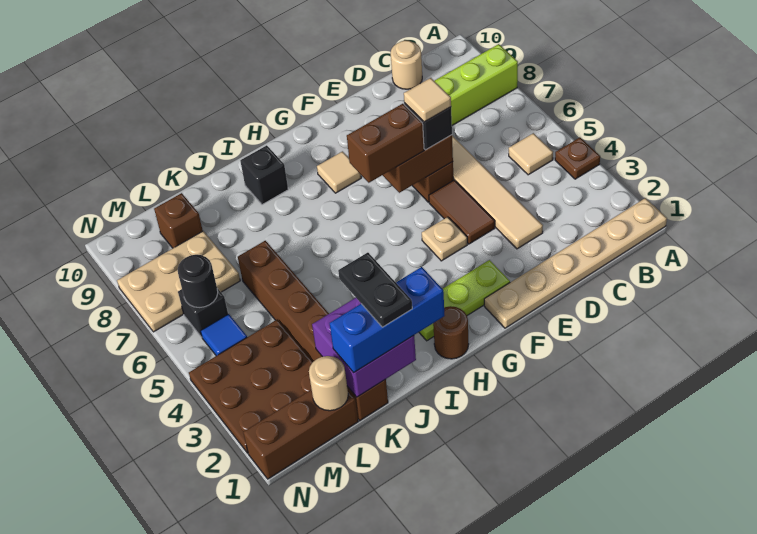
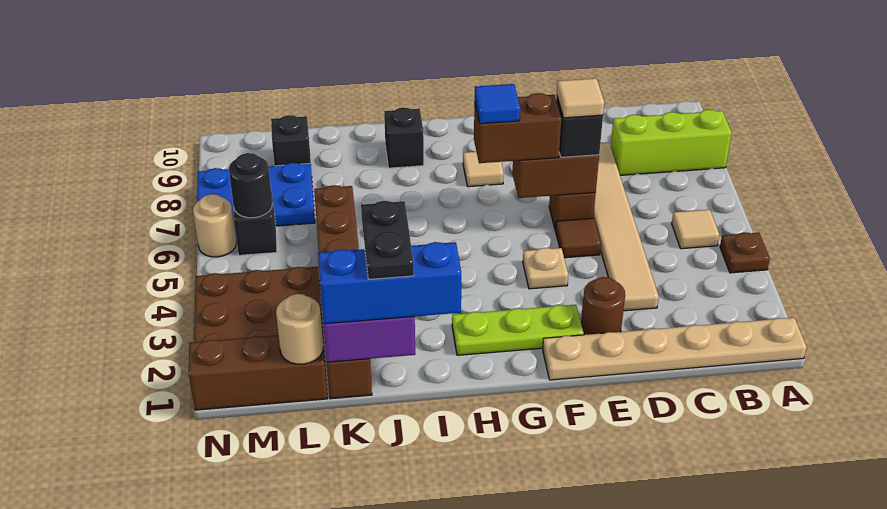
tan round brick C10 level 1 -> tan round brick N6 level 1
brown tile E4:E5 level 1 -> brown tile E5 level 1
brown round brick H1 level 1 -> brown round brick E2 level 1
tan plate L7:N8 level 1 -> blue plate L7:N8 level 1
brown brick L9 level 1 -> black brick L9 level 1
blue tile M5 level 1 -> blue tile G6 level 4

